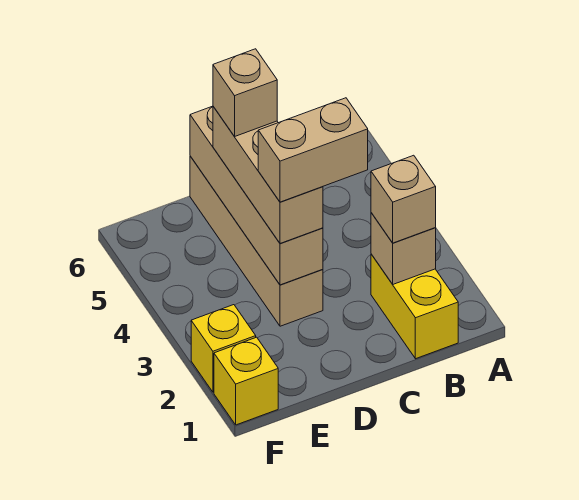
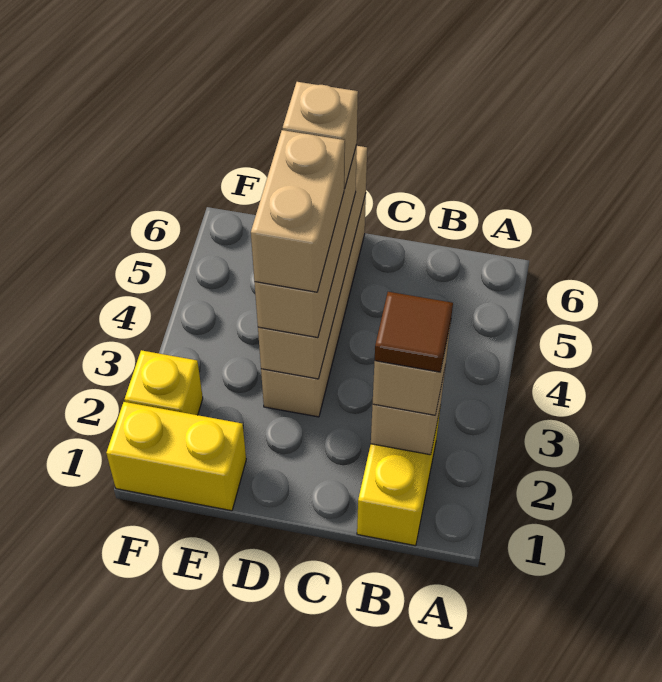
none -> brown tile B2 level 4
tan brick C3:D3 level 4 -> tan brick D3:D4 level 4
yellow brick F1 level 1 -> yellow brick E1:F1 level 1

